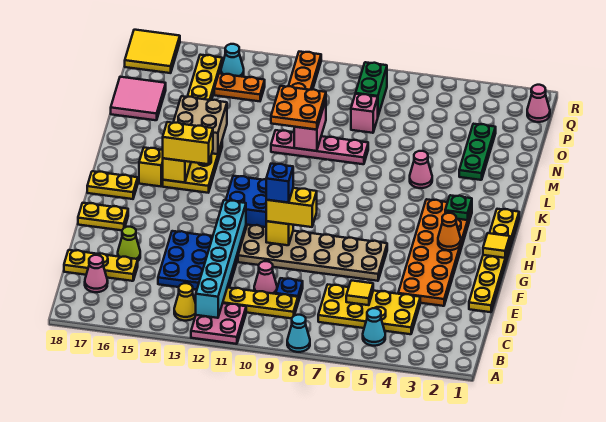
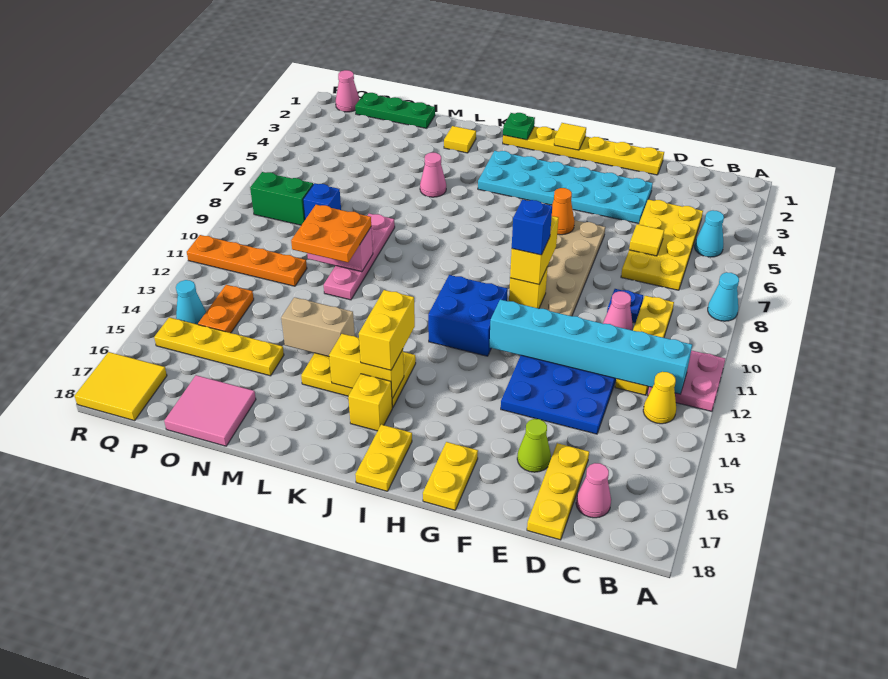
orange plate E3:J4 level 1 -> cyan plate E3:J4 level 1
orange cone H3 level 2 -> orange cone G6 level 2
green plate J3 level 2 -> green plate J1 level 2
none -> yellow tile L2 level 1
tan brick L14:M15 level 2 -> tan brick L14:M14 level 2
green plate M3:O3 level 1 -> green plate N1:P1 level 1
pink brick O8 level 1 -> blue brick O8 level 1

